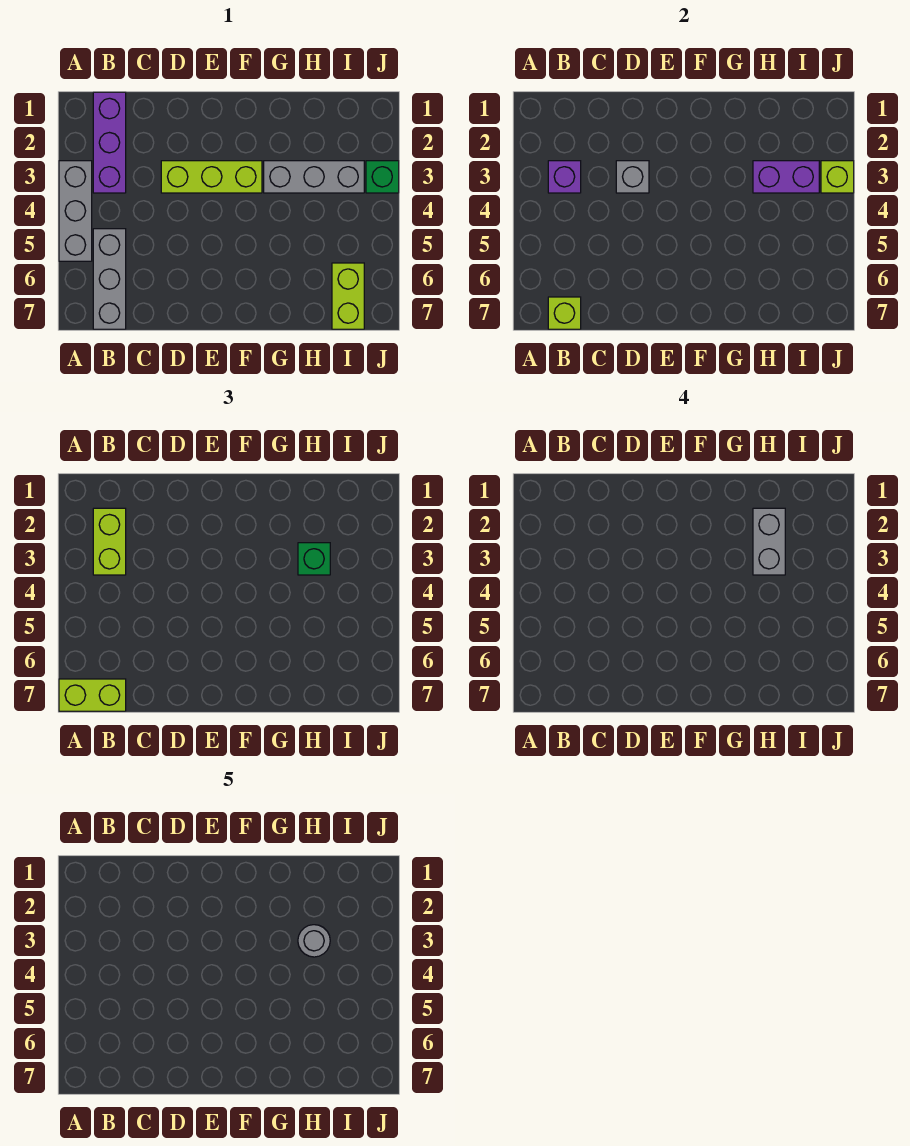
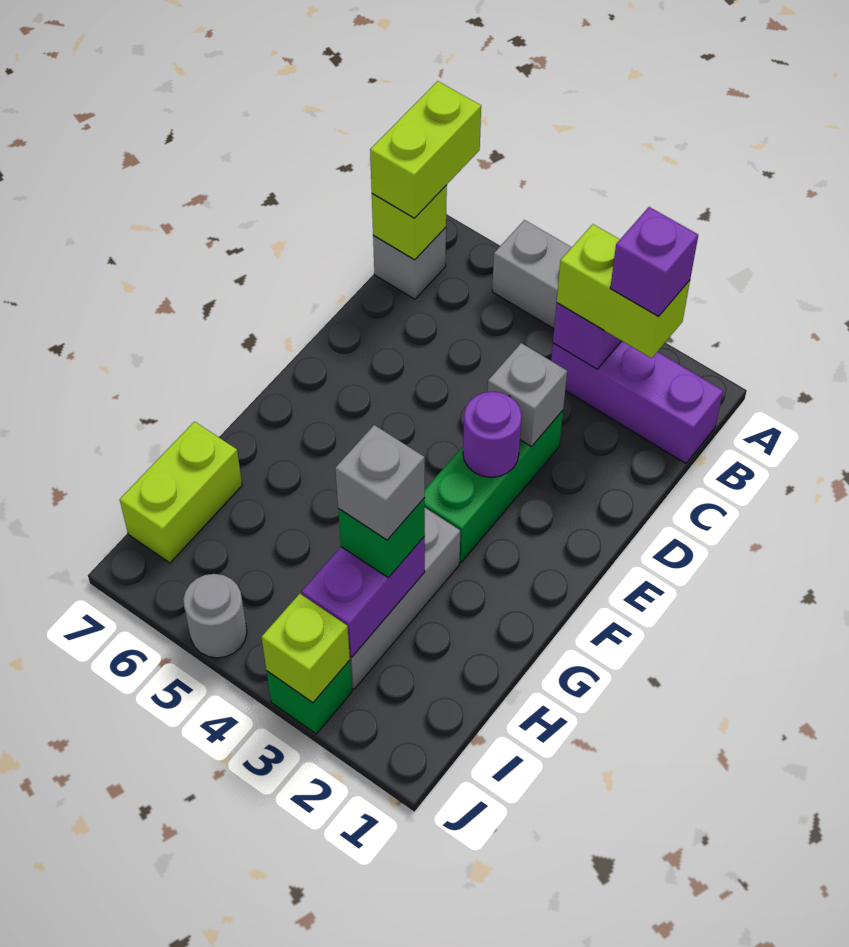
none -> purple brick B2 level 4
grey brick B5:B7 level 1 -> grey brick B7 level 1
lime brick D3:F3 level 1 -> green brick D3:F3 level 1
none -> purple round brick E3 level 2
grey brick H2:H3 level 4 -> grey brick H3 level 4
grey round brick H3 level 5 -> grey round brick J5 level 1
lime brick I6:I7 level 1 -> lime brick H7:I7 level 1

